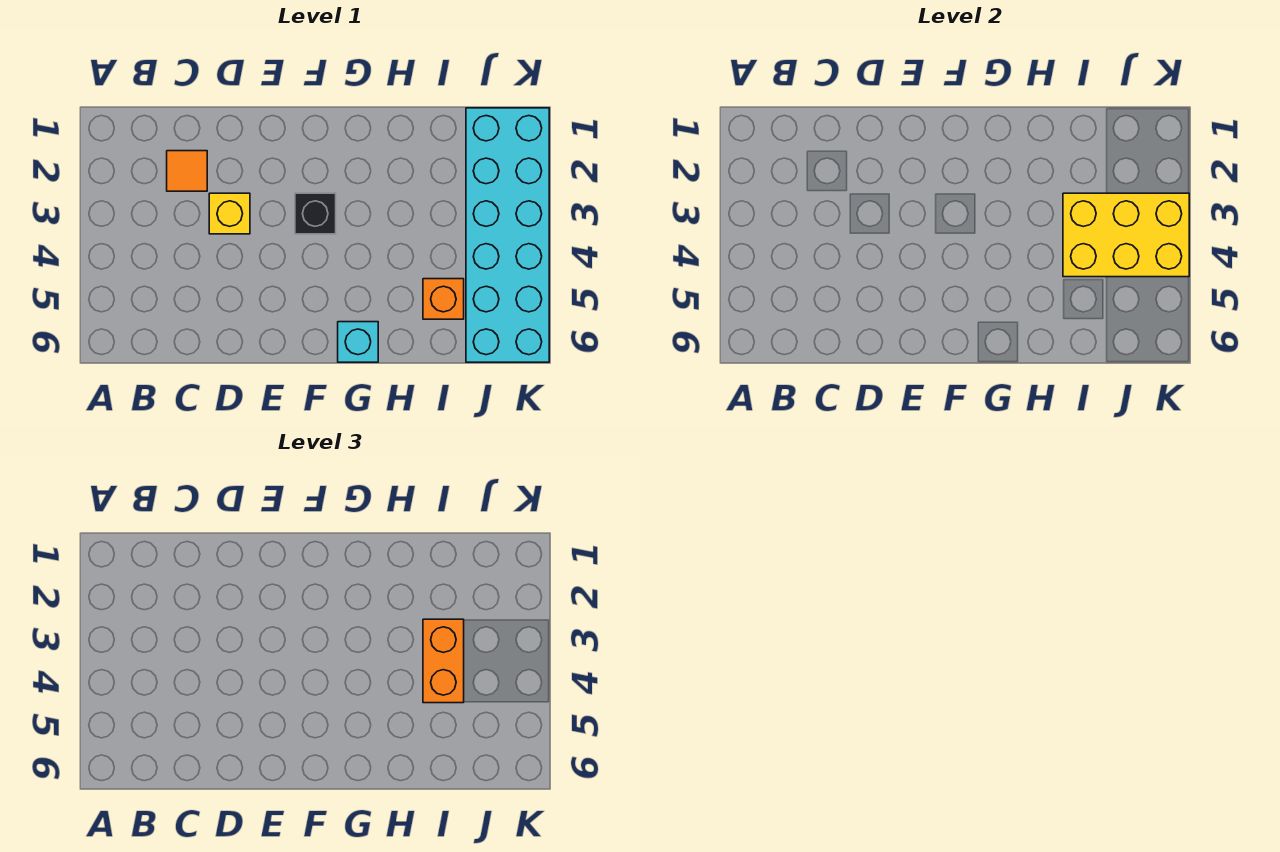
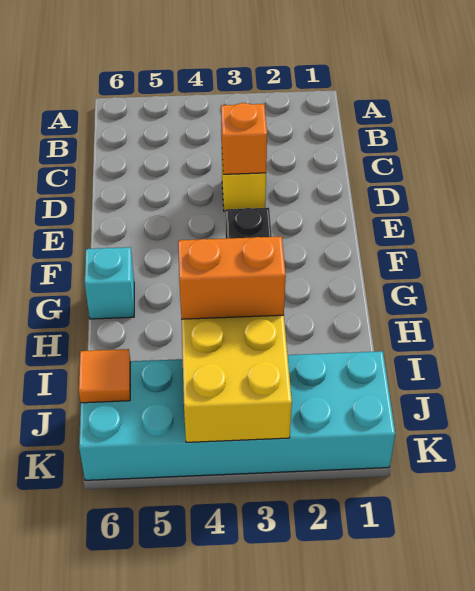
orange tile C2 level 1 -> orange tile J6 level 2
orange brick I5 level 1 -> orange brick D3 level 2

